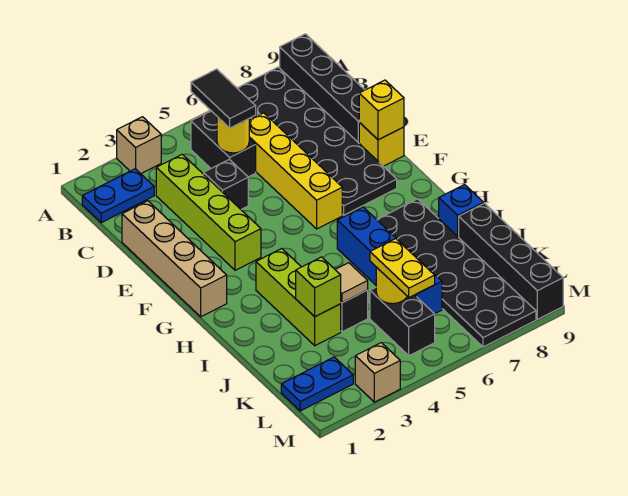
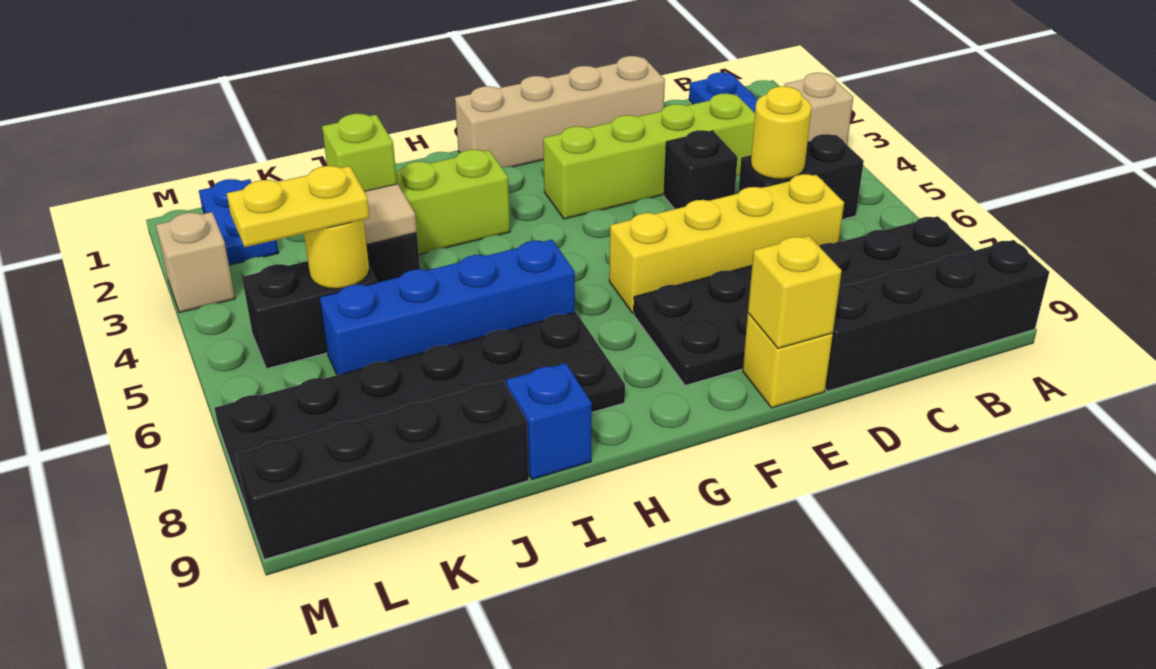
black tile B5:C5 level 3 -> none

